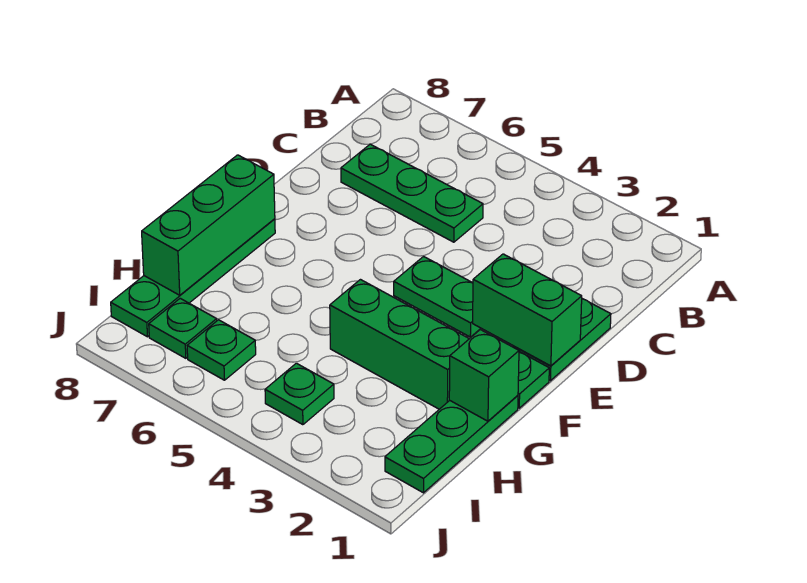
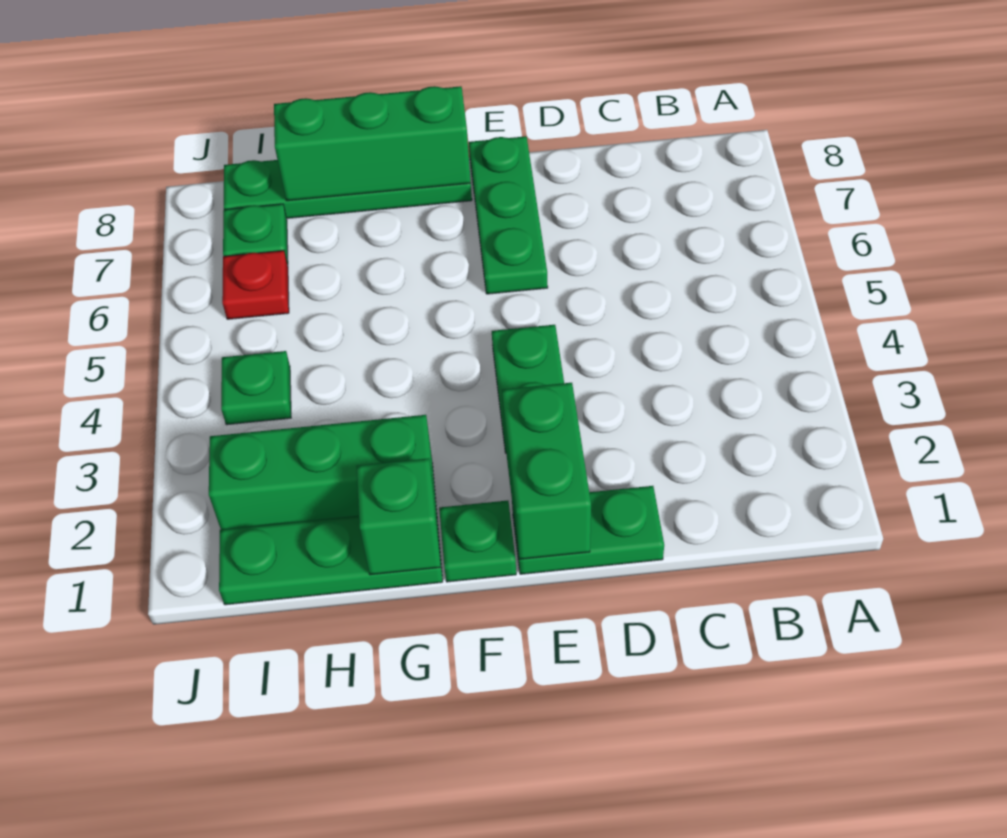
green plate C5:C7 level 1 -> green plate E6:E8 level 1
green brick G2:G4 level 1 -> green brick G2:I2 level 1
green plate I6 level 1 -> red plate I6 level 1

